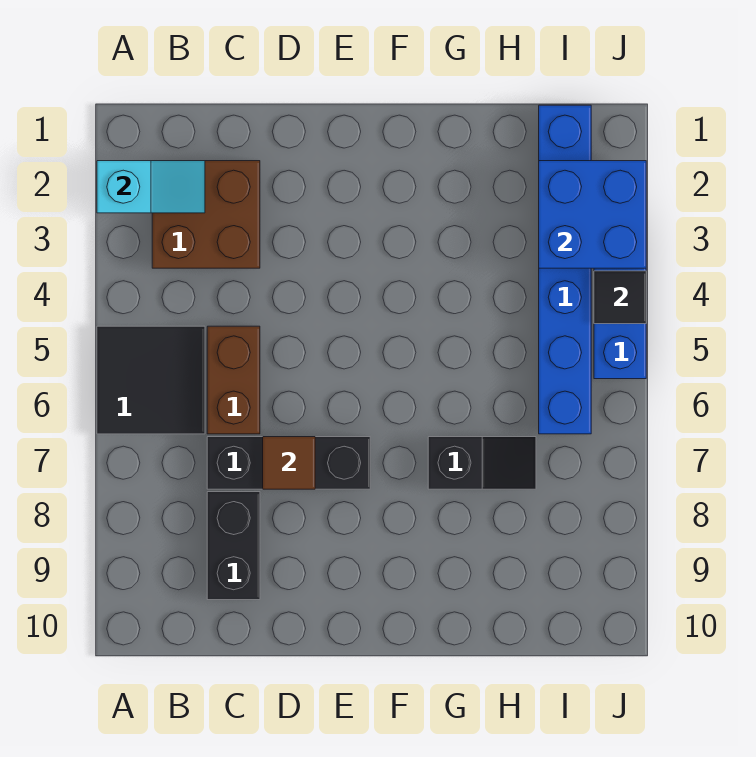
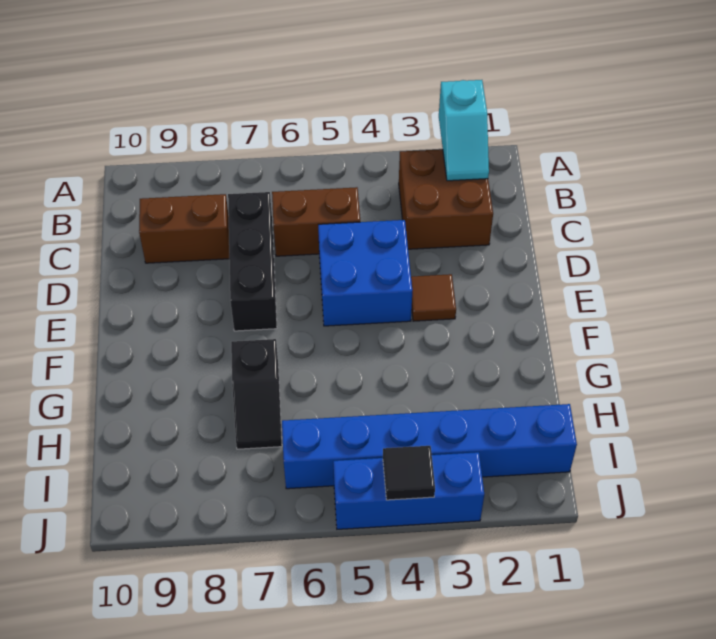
black tile A5:B6 level 1 -> none
black brick C8:C9 level 1 -> brown brick C8:C9 level 1
brown tile D7 level 2 -> brown tile E3 level 1
blue brick I2:J3 level 2 -> blue brick D4:E5 level 1

